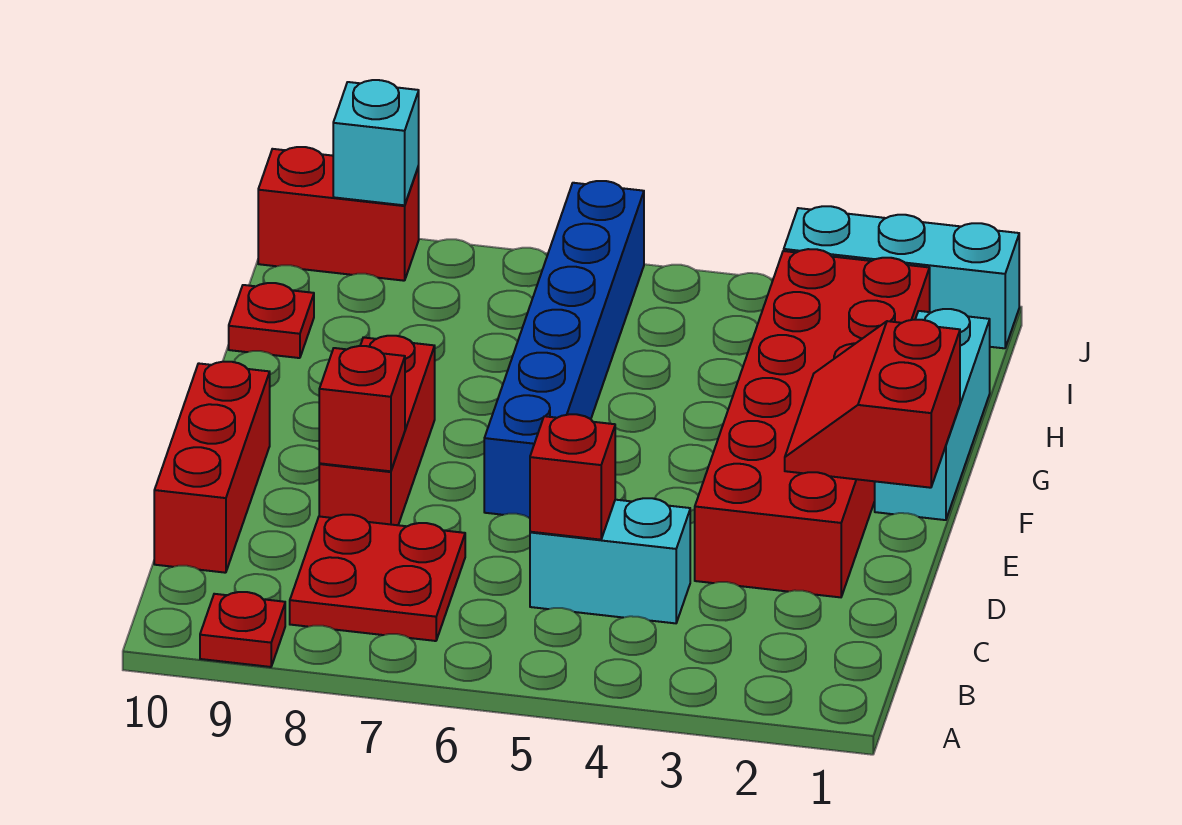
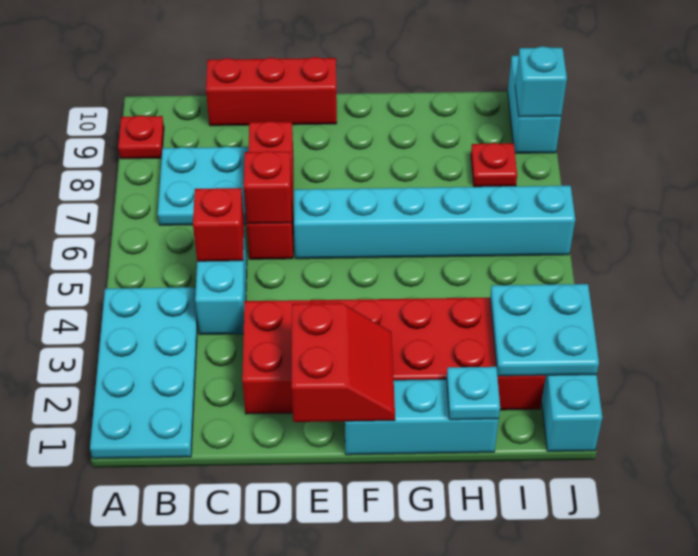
none -> cyan plate A1:B4 level 1
red plate B7:C8 level 1 -> cyan plate B7:C8 level 1
red brick D8:F8 level 1 -> red brick D6:D8 level 1
red brick D8 level 2 -> red brick D6 level 2
red slope E1:F2 level 2 top 1 -> red slope E1:F2 level 2 top E
blue brick E6:J6 level 1 -> cyan brick E6:J6 level 1
none -> cyan plate H1 level 2
red plate H10 level 1 -> red plate I8 level 1
none -> cyan plate I2:J3 level 2
red brick J9:J10 level 1 -> cyan brick J9:J10 level 1

